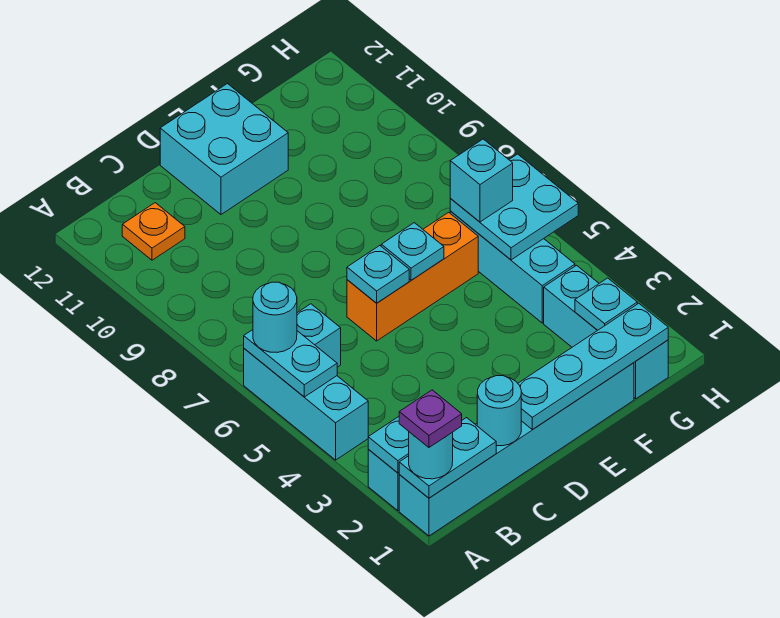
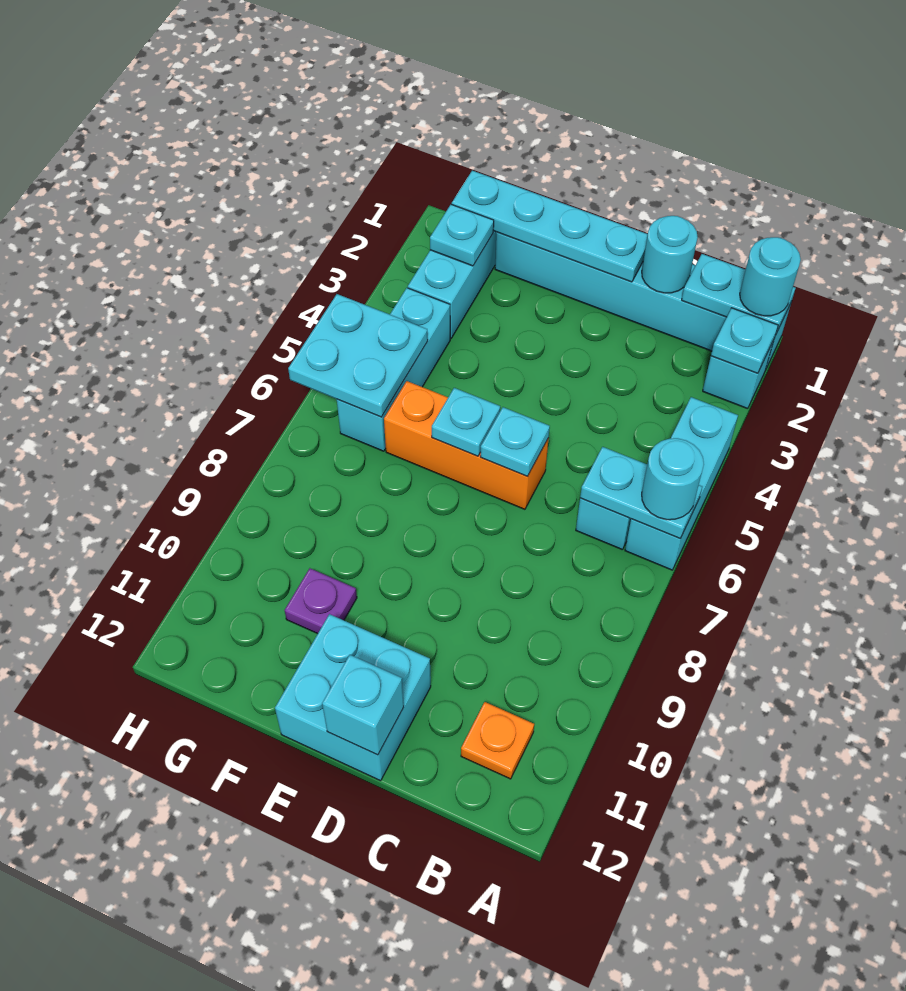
purple plate A1 level 4 -> purple plate F10 level 1
cyan plate A5:A6 level 2 -> cyan plate A6:B6 level 2
cyan brick G6 level 3 -> cyan brick D12 level 2

